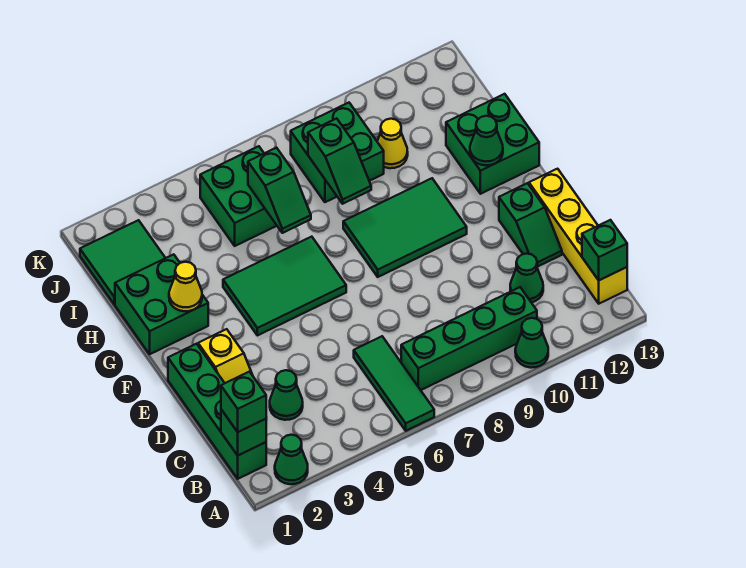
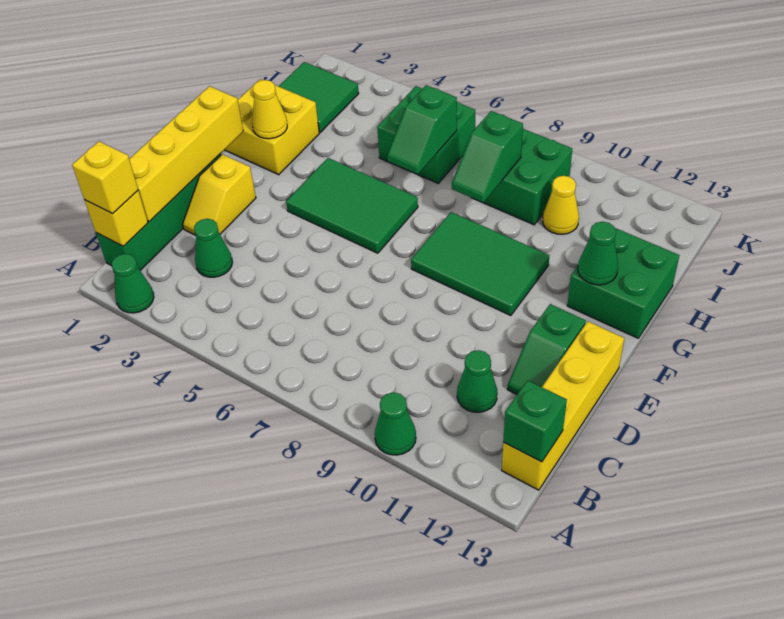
green tile A6:C6 level 1 -> none
green brick B1 level 2 -> yellow brick B1 level 2
green brick B1 level 3 -> yellow brick B1 level 3
green brick B7:B10 level 1 -> none
none -> yellow brick C1:F1 level 2
green brick G1:H2 level 1 -> yellow brick G1:H2 level 1

